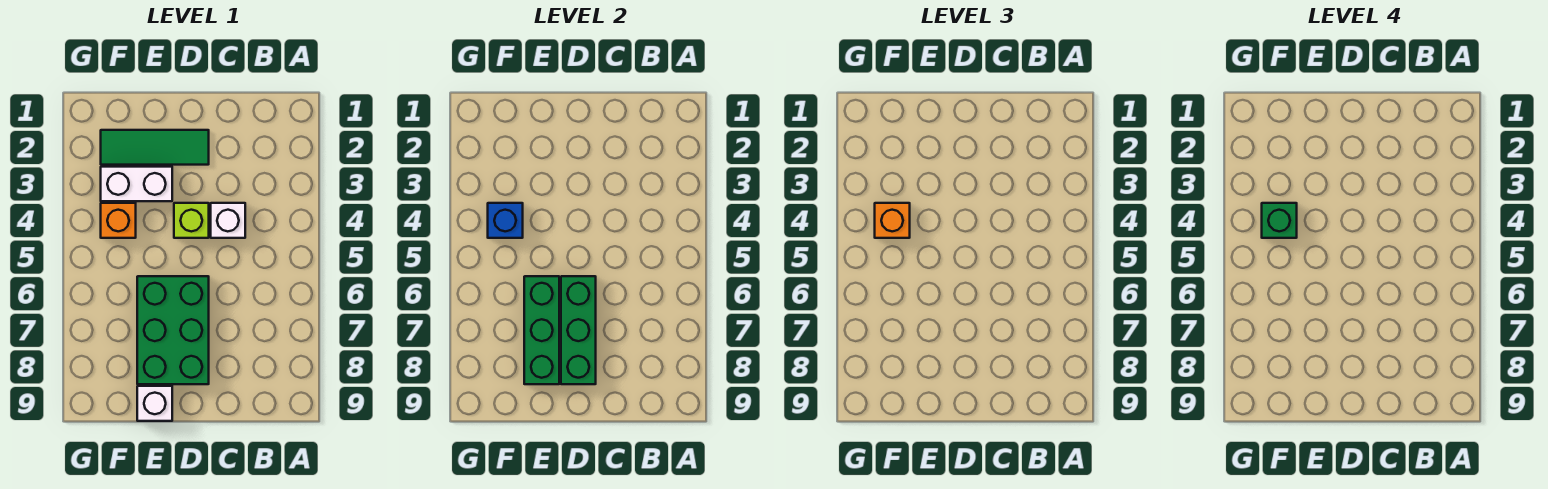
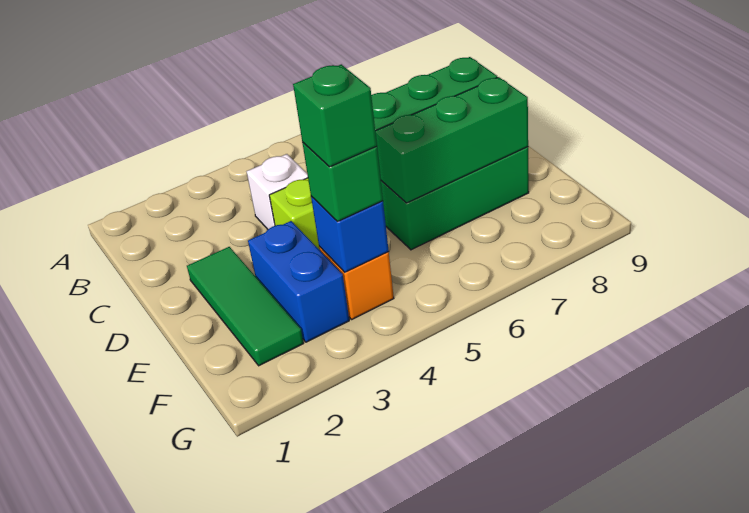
white brick E3:F3 level 1 -> blue brick E3:F3 level 1
white brick E9 level 1 -> none
orange brick F4 level 3 -> green brick F4 level 3

